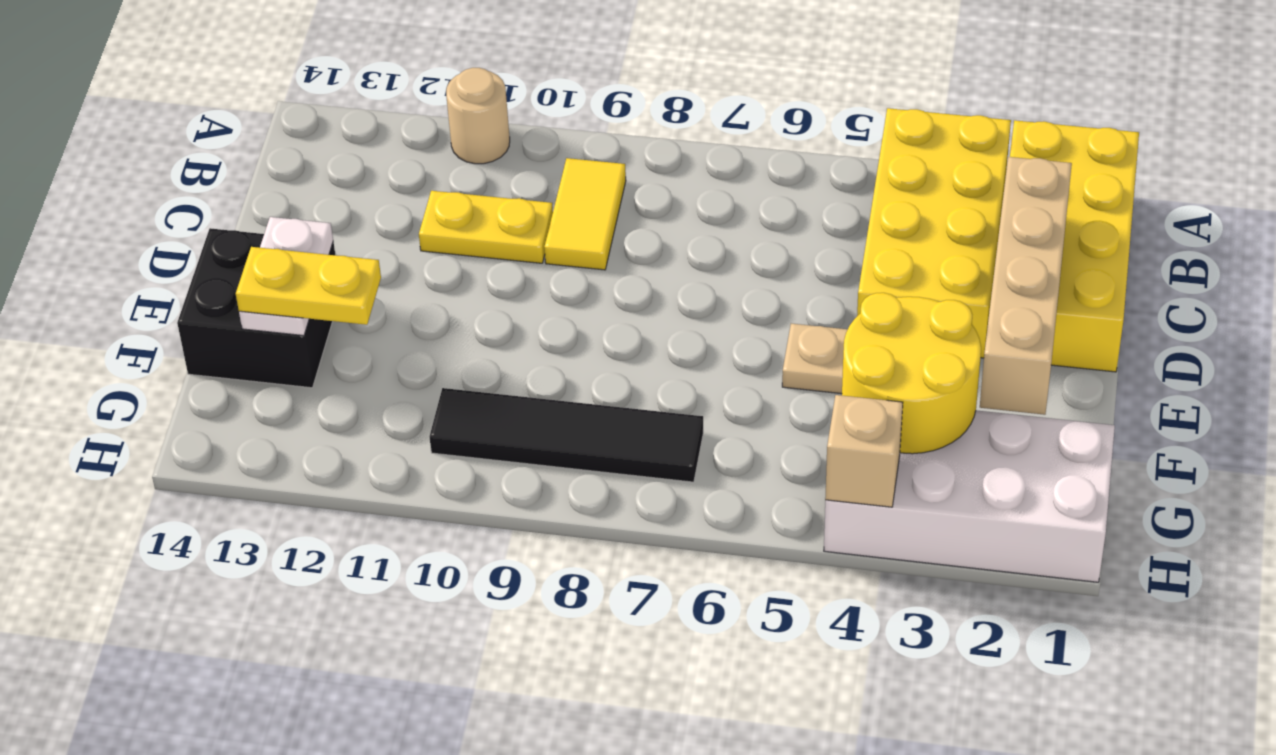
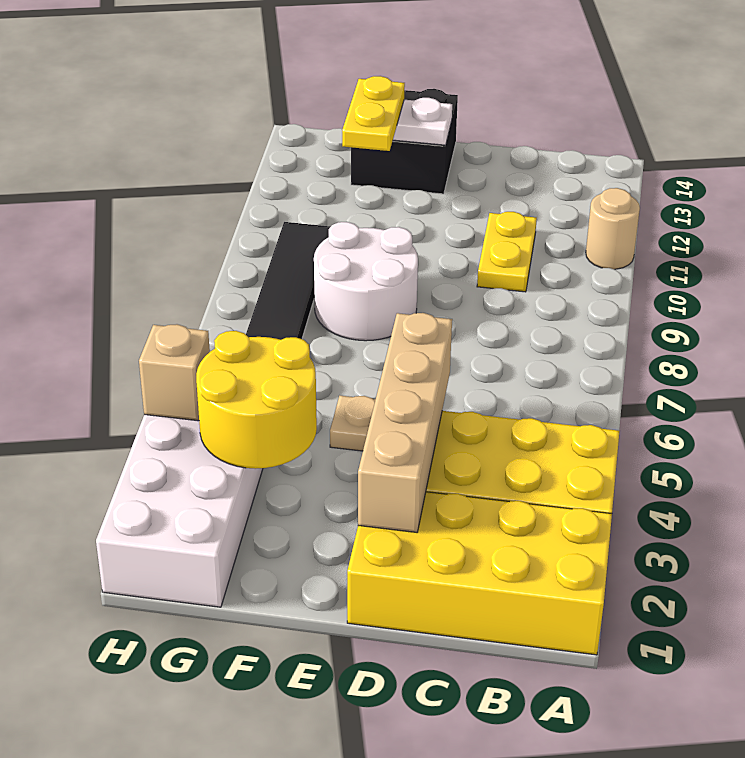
yellow tile B9:C9 level 1 -> none
tan brick C2:F2 level 2 -> tan brick D2:D5 level 2
none -> white round brick E8:F9 level 1

